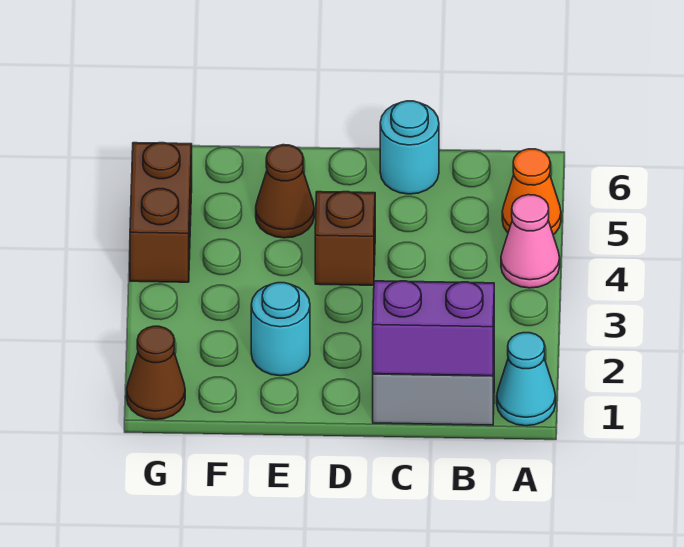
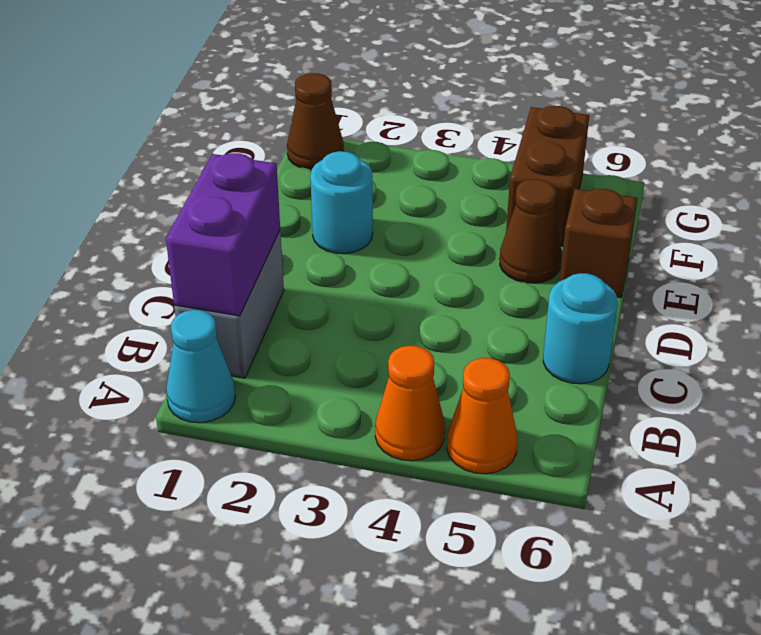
pink cone A4 level 1 -> orange cone A4 level 1
brown brick D4 level 1 -> brown brick E6 level 1
brown brick G4:G5 level 1 -> brown brick F5:G5 level 1

